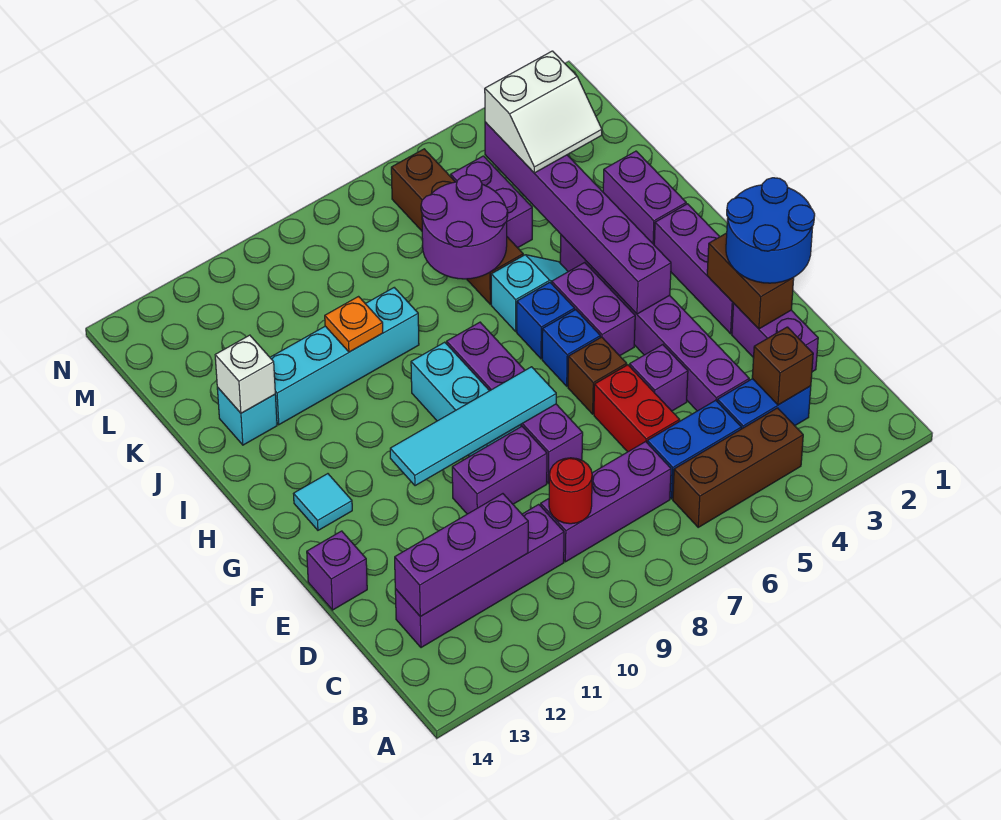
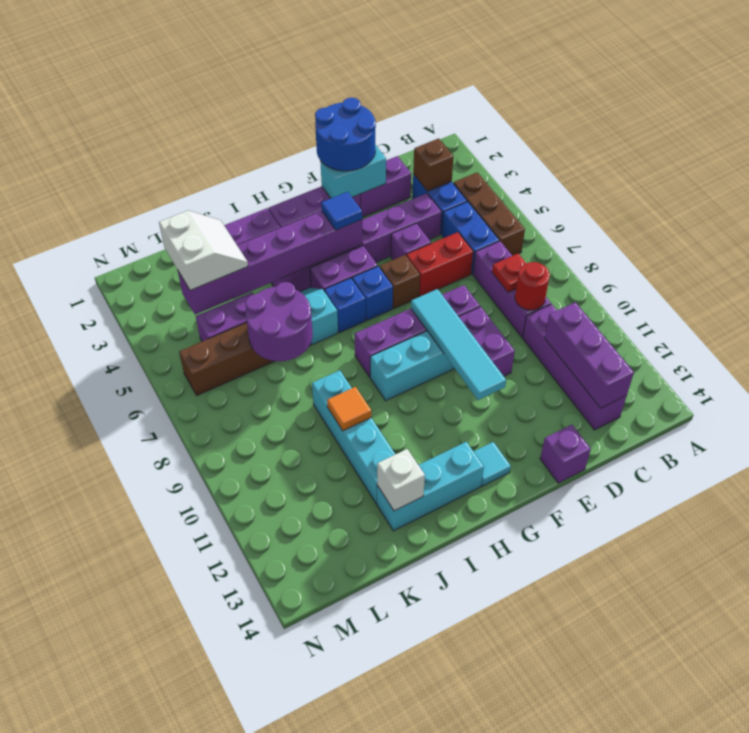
none -> red plate C8 level 2
brown brick E2:F2 level 2 -> cyan brick E2:F2 level 2
none -> blue tile G4 level 3
orange plate J10 level 2 -> orange tile J10 level 2
cyan brick J13 level 1 -> cyan brick H13:J13 level 1

